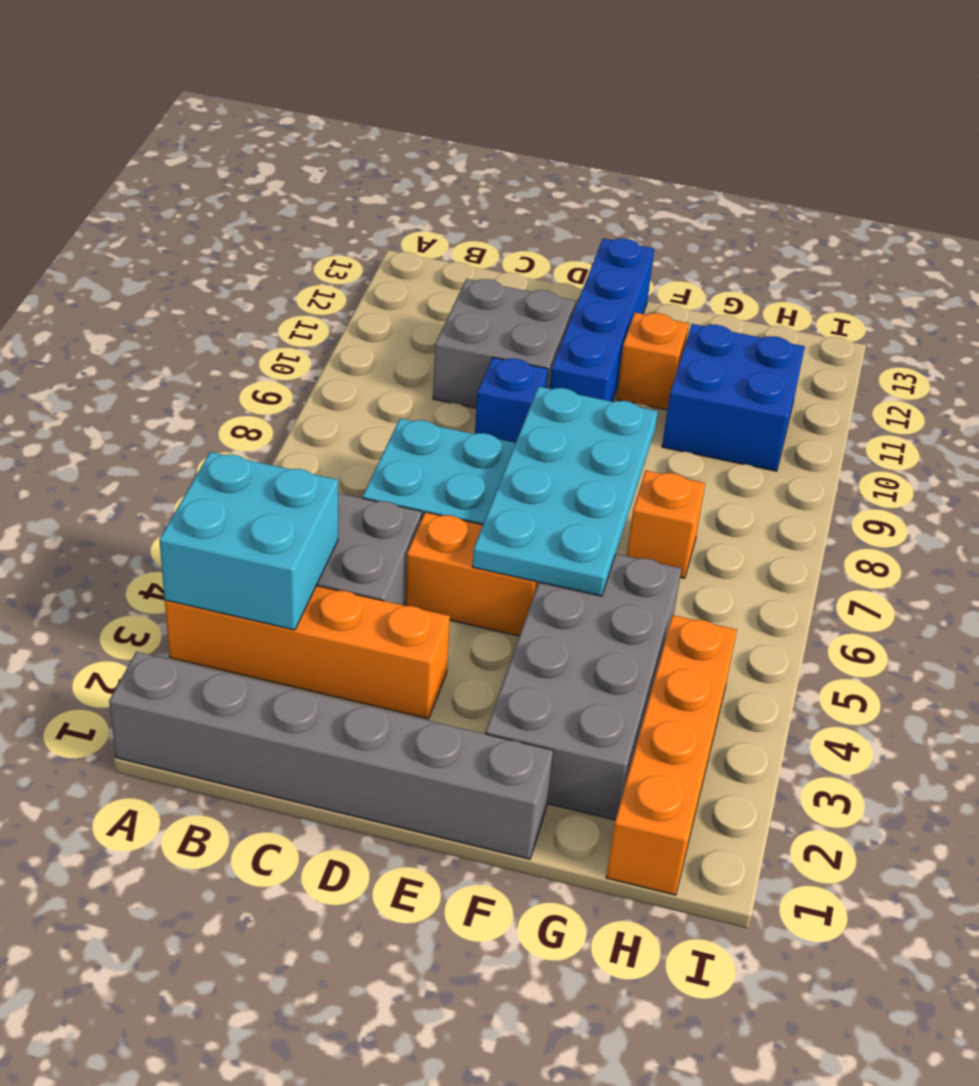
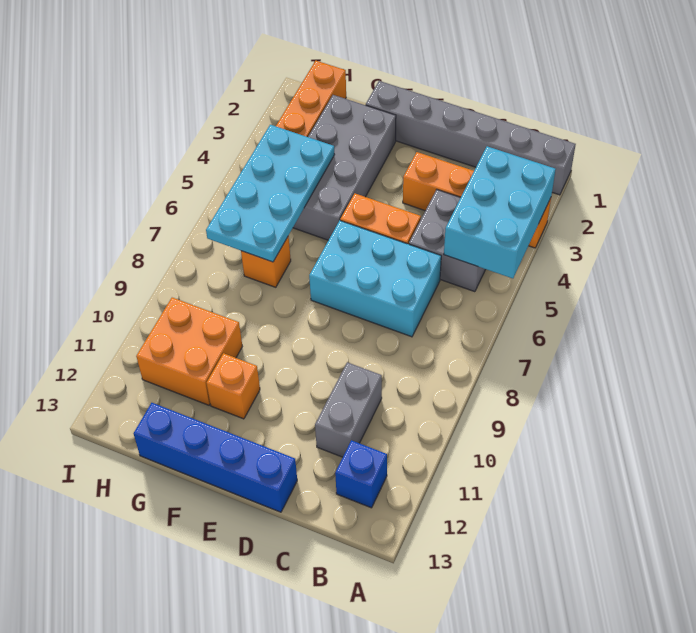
cyan brick A3:B4 level 2 -> cyan brick A3:B5 level 2
grey brick C10:D11 level 1 -> grey brick C10:C11 level 1
blue brick D9 level 1 -> blue brick B12 level 1
cyan plate E5:F8 level 2 -> cyan plate G4:H7 level 2
blue brick E10:E13 level 1 -> blue brick D13:G13 level 1
blue brick G10:H11 level 1 -> orange brick G10:H11 level 1

